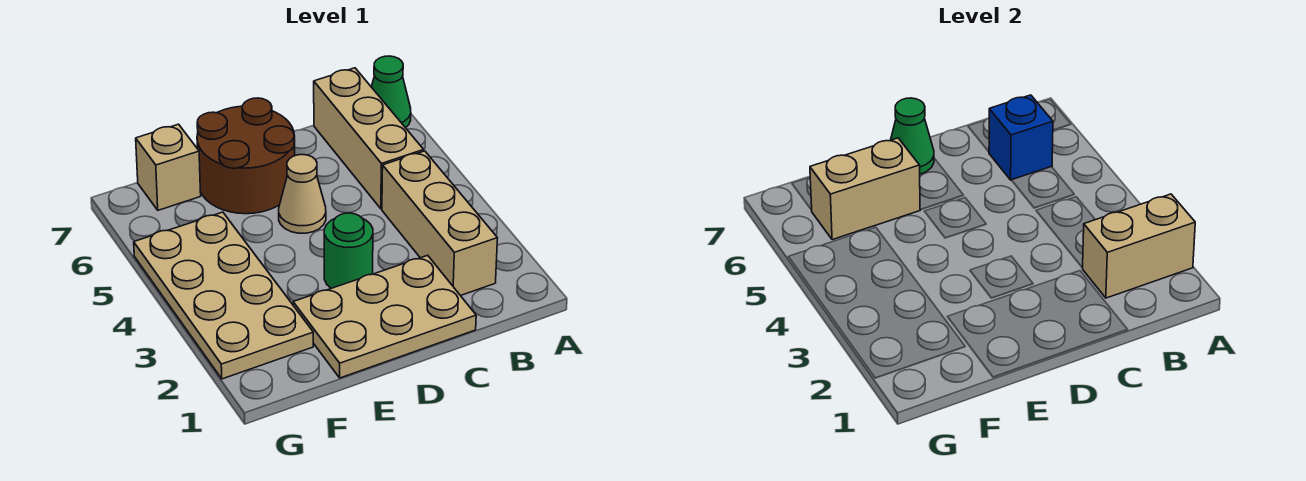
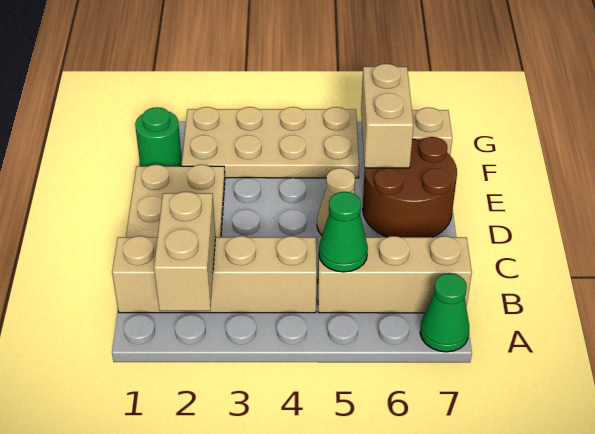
tan brick B2:B4 level 1 -> tan brick B1:B4 level 1
blue brick B6 level 2 -> none
green round brick D3 level 1 -> green round brick F1 level 1
green cone D7 level 2 -> green cone B5 level 2

